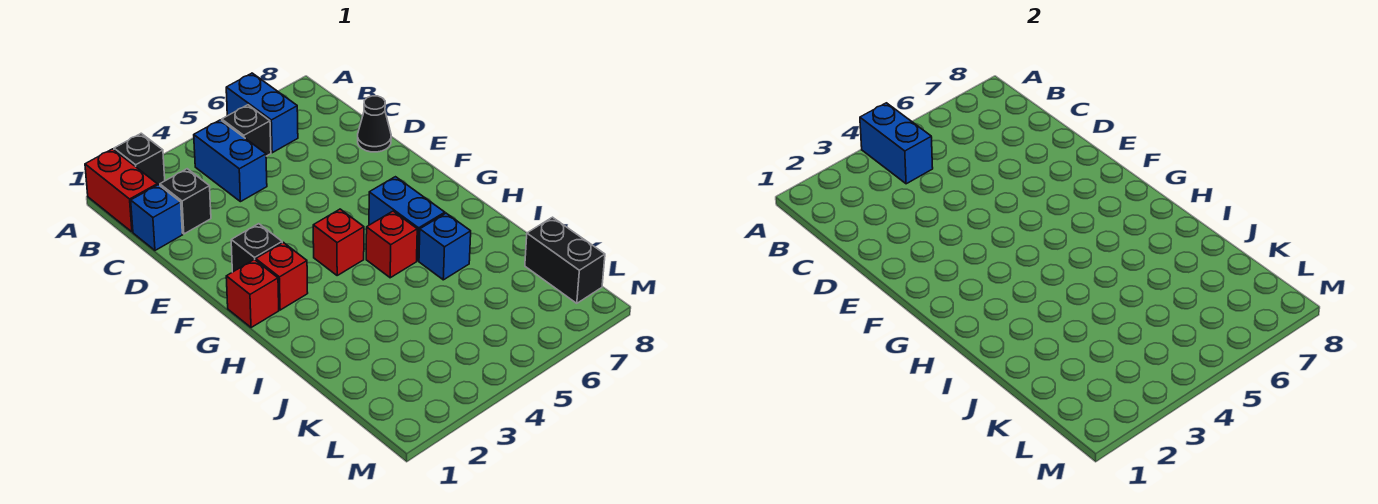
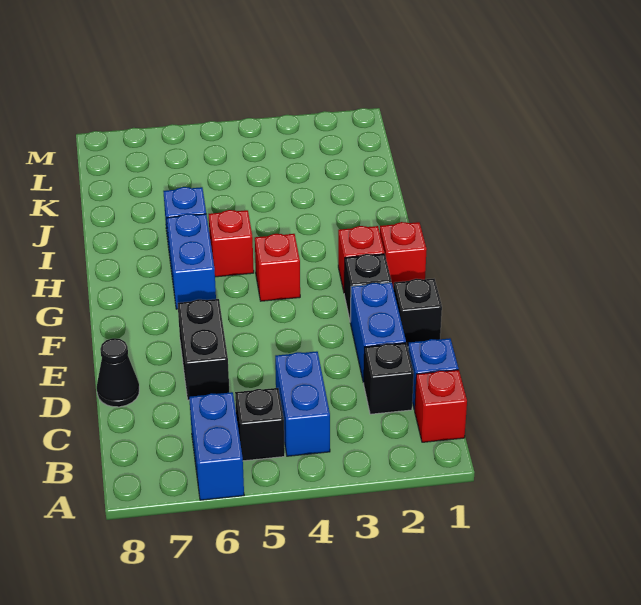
red brick A1:B1 level 1 -> red brick B1 level 1
black brick A2 level 1 -> black brick E1 level 1
blue brick A4:B4 level 2 -> blue brick D2:E2 level 1
black brick K8:L8 level 1 -> black brick D6:E6 level 1

